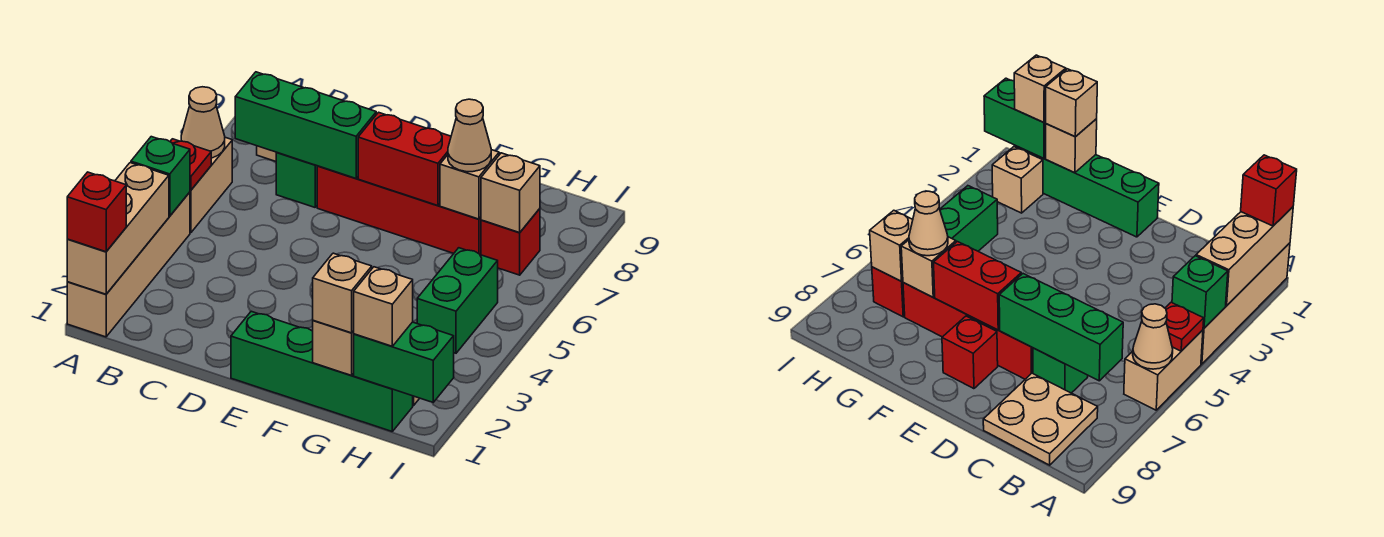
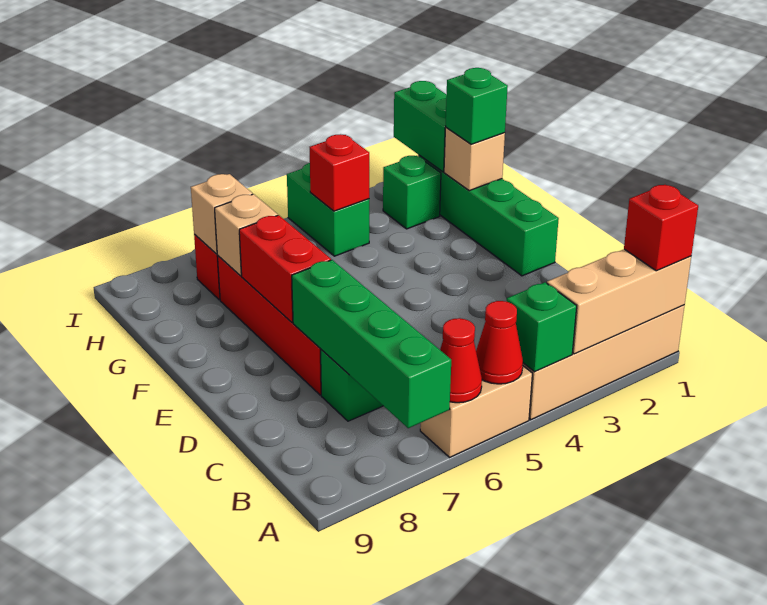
red plate A5 level 2 -> red cone A5 level 2
tan cone A6 level 2 -> red cone A6 level 2
green brick B7:D7 level 2 -> green brick A7:D7 level 2
tan plate B8:C9 level 1 -> none
red brick E8 level 1 -> red brick H4 level 2
tan brick G1 level 3 -> green brick G1 level 3
tan cone G7 level 3 -> none
tan brick H1 level 3 -> none
tan brick H2 level 1 -> green brick H2 level 1
green brick H4:H5 level 1 -> green brick H4:I4 level 1

